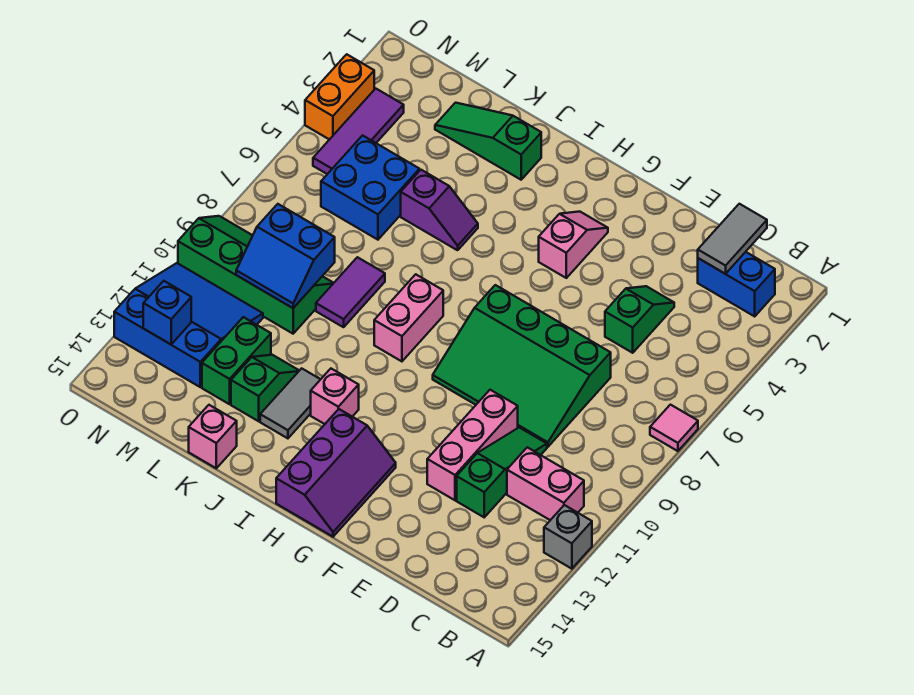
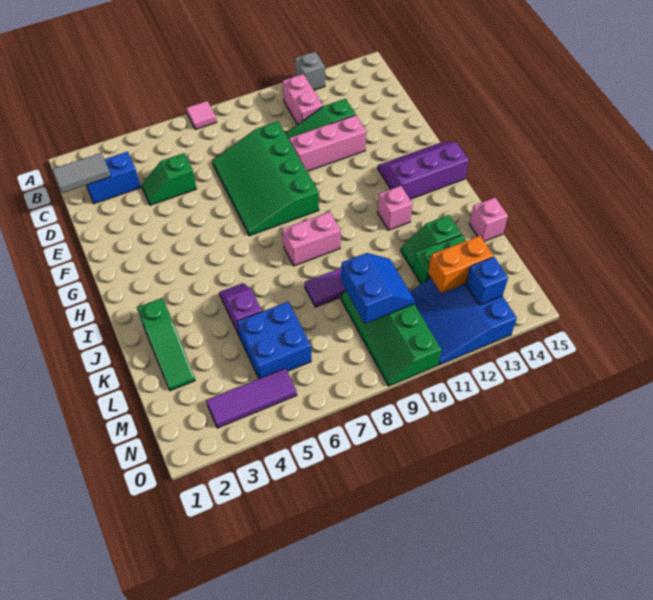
blue brick B2:C2 level 1 -> blue brick C2:C3 level 1
green slope D7:G9 level 1 top 7 -> green slope D7:G9 level 1 top 9
pink slope G3:G4 level 1 top 4 -> none
grey tile J12:J13 level 1 -> none
orange brick O3:O4 level 1 -> orange brick M12:M13 level 2

